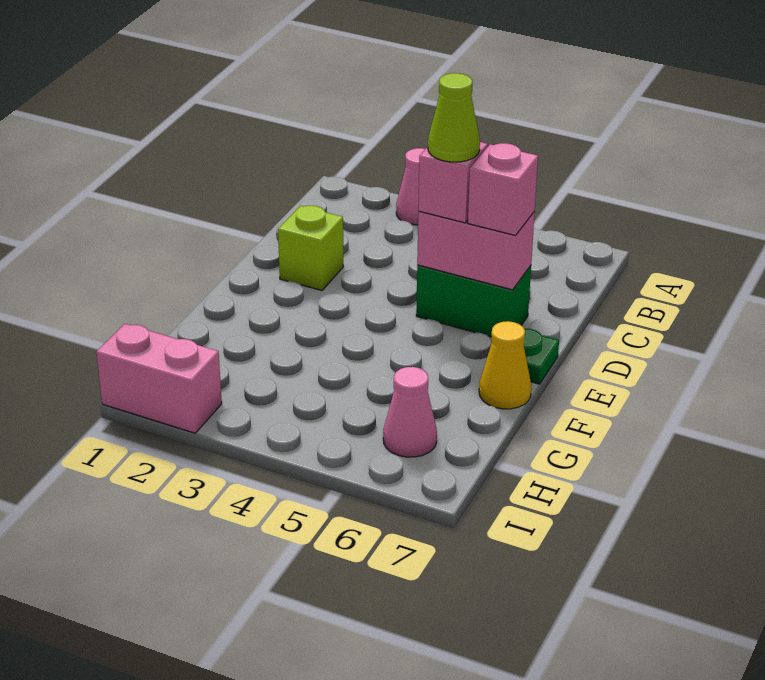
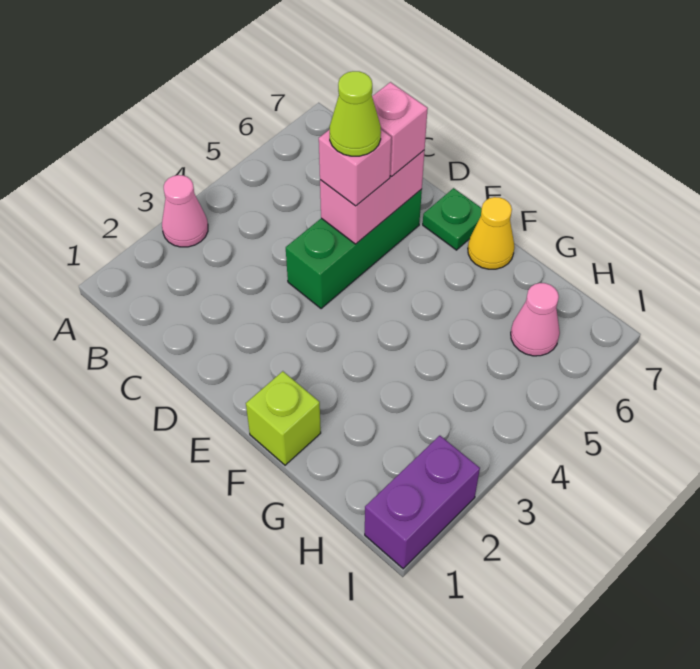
lime brick D2 level 1 -> lime brick F1 level 1
green brick D5:D6 level 1 -> green brick D4:D6 level 1
pink brick I1:I2 level 1 -> purple brick I1:I2 level 1

